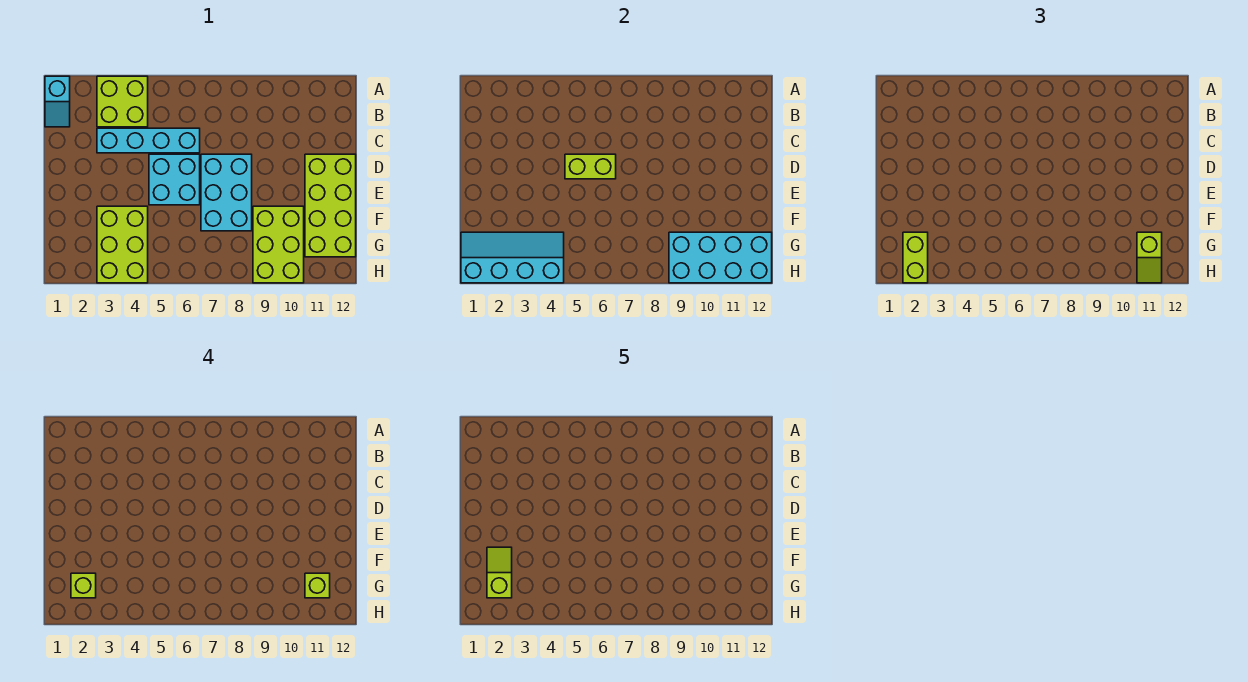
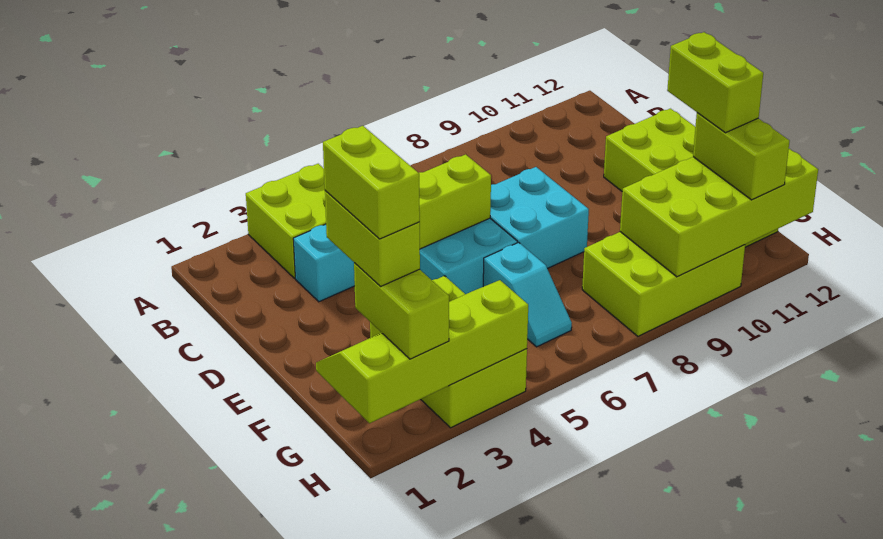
cyan slope A1:B1 level 1 top A -> cyan slope F6:G6 level 1 top F
cyan brick D7:F8 level 1 -> cyan brick D7:E8 level 1
lime slope F2:G2 level 5 top G -> lime brick F2:G2 level 5
lime brick F9:H10 level 1 -> lime brick G8:H10 level 1
cyan slope G1:H4 level 2 top H -> lime slope G1:H4 level 2 top H
lime brick G2 level 4 -> lime brick F2:G2 level 4
cyan brick G9:H12 level 2 -> lime brick G9:H12 level 2
lime slope G11:H11 level 3 top G -> lime brick G11:H11 level 3
lime brick G11 level 4 -> lime brick F11:G11 level 4

